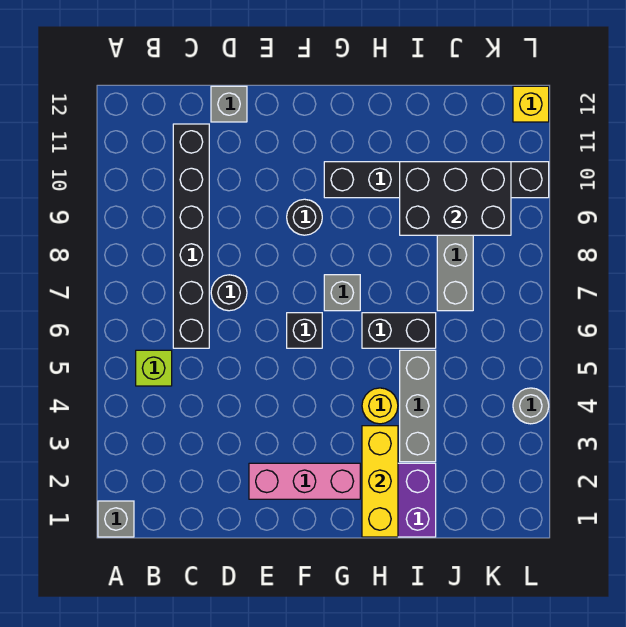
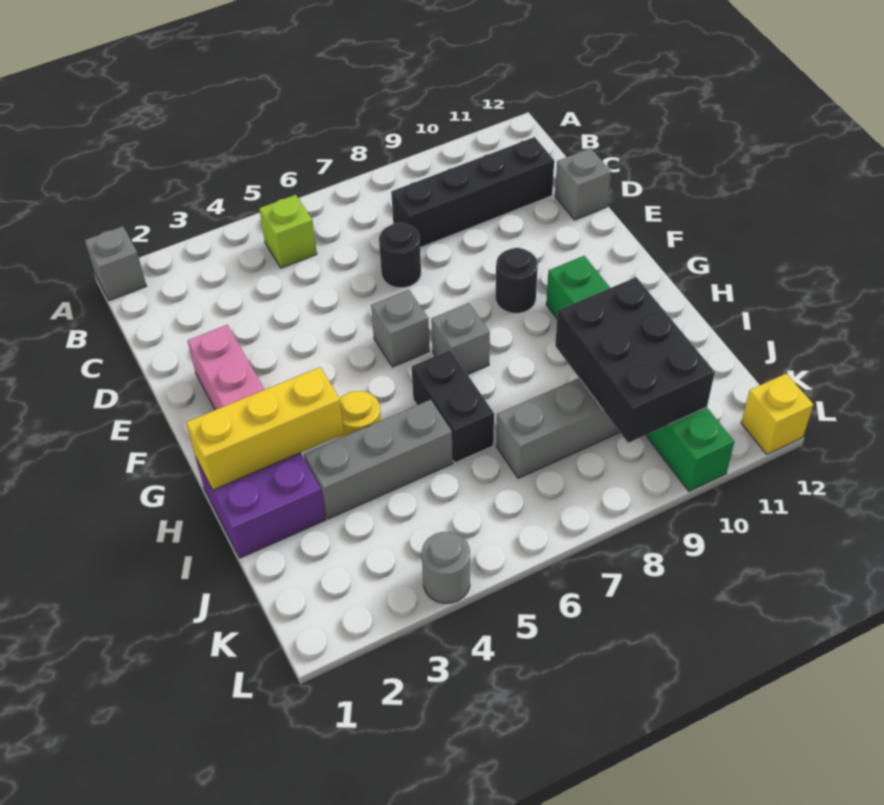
black brick C6:C11 level 1 -> black brick C8:C11 level 1
black brick F6 level 1 -> grey brick F6 level 1
black brick G10:L10 level 1 -> green brick G10:L10 level 1

